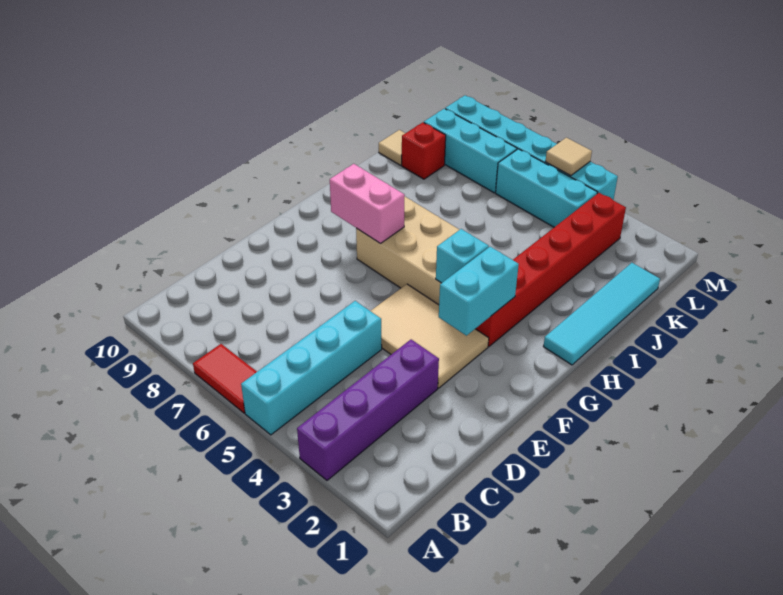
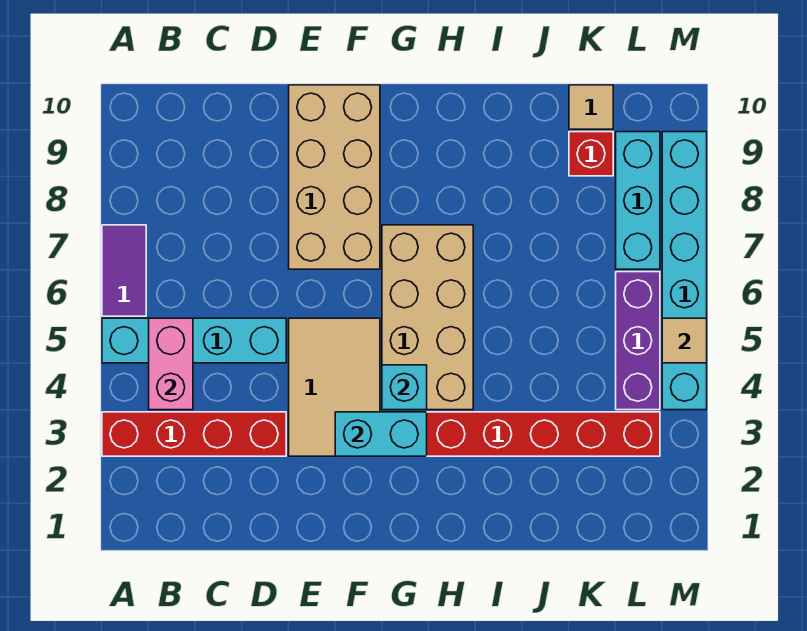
purple brick A3:D3 level 1 -> red brick A3:D3 level 1
red tile A6:A7 level 1 -> purple tile A6:A7 level 1
none -> tan brick E7:F10 level 1
pink brick G7:G8 level 2 -> pink brick B4:B5 level 2
cyan tile H1:K1 level 1 -> none
cyan brick L4:L6 level 1 -> purple brick L4:L6 level 1

